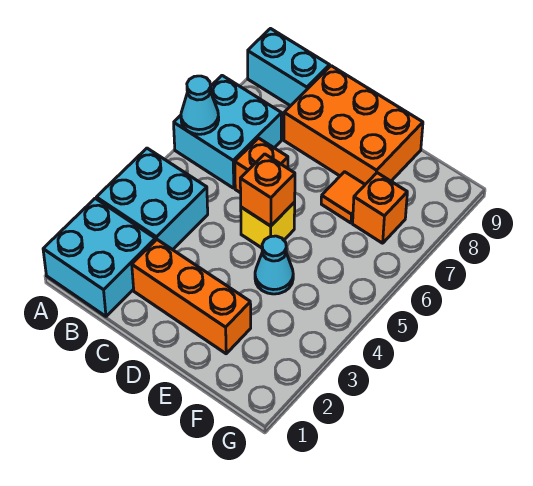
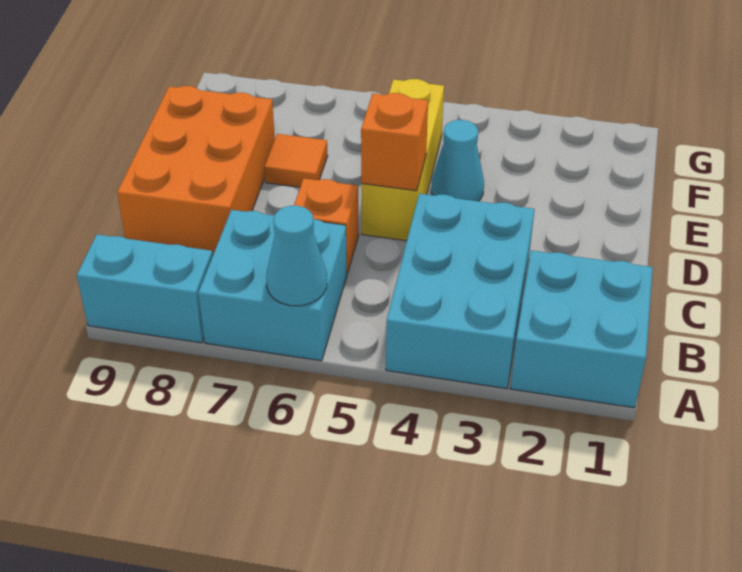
cyan brick A3:B4 level 1 -> cyan brick A3:C4 level 1
cyan brick A9:B9 level 1 -> cyan brick A8:A9 level 1
orange brick C2:E2 level 1 -> none
yellow brick D5 level 1 -> yellow brick D5:F5 level 1
orange brick F7 level 1 -> none

